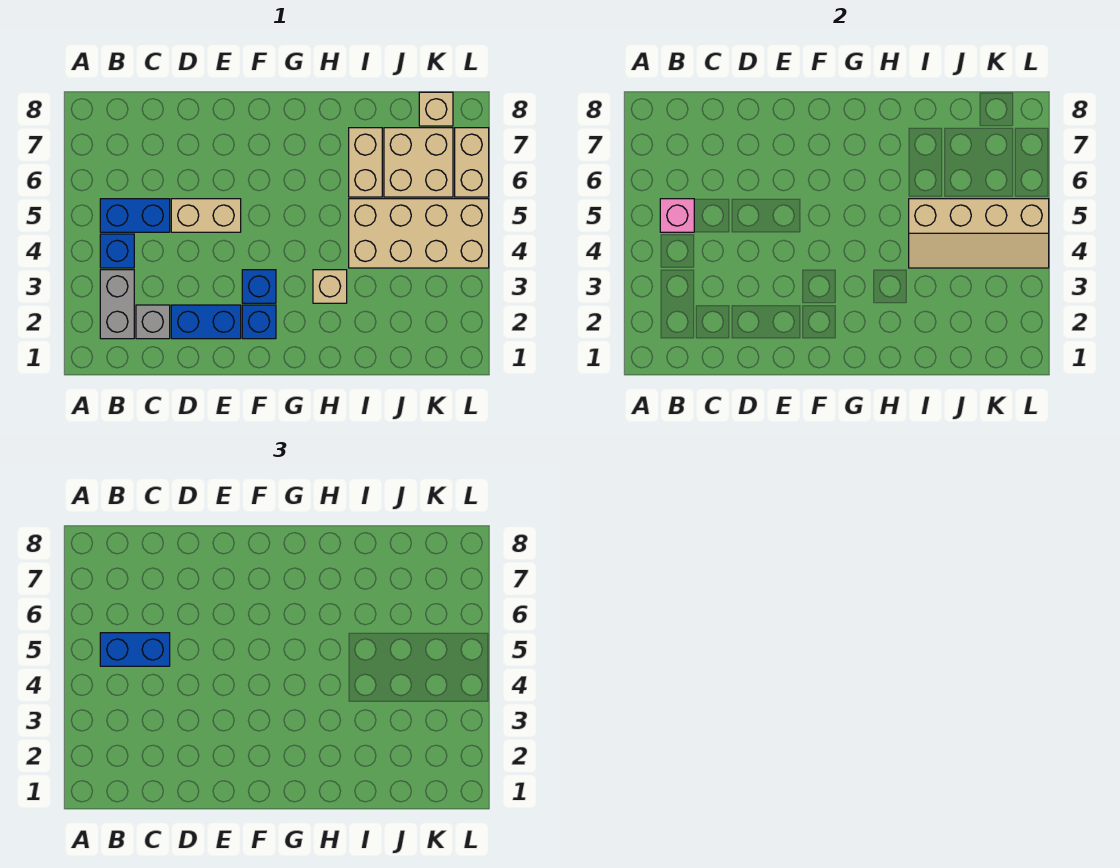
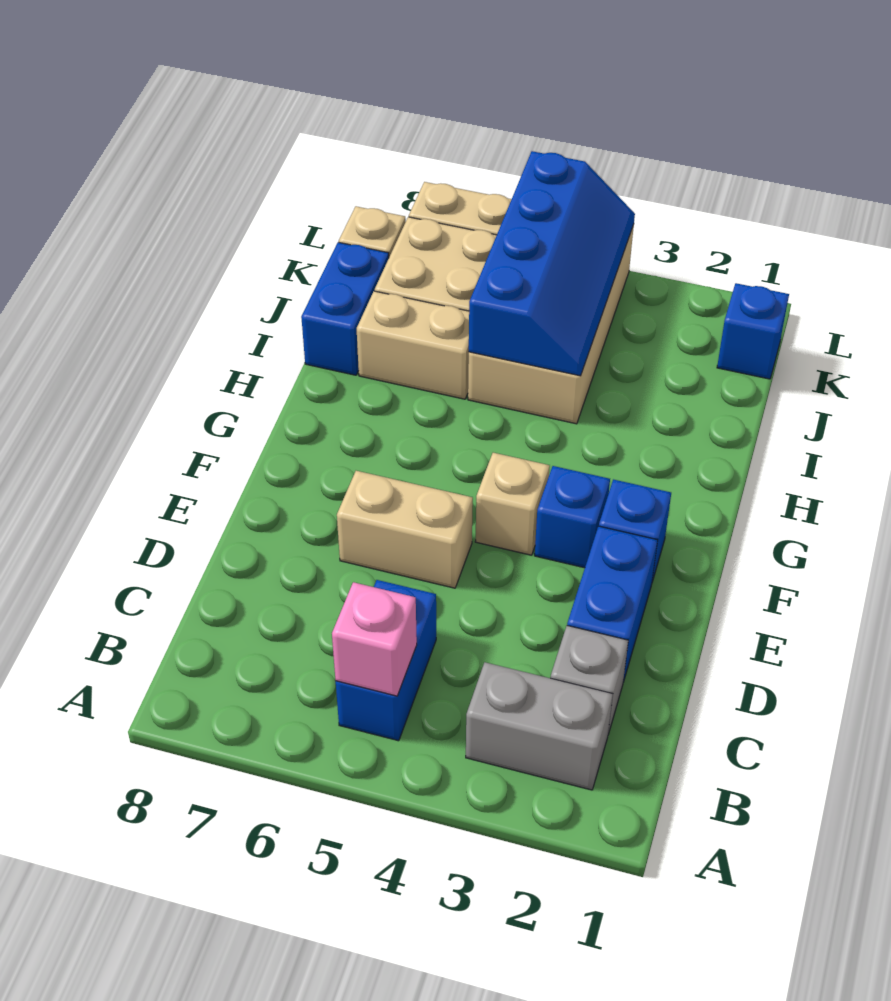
blue brick B4 level 1 -> blue brick K1 level 1
blue brick B5:C5 level 3 -> blue brick I8:J8 level 1
tan brick D5:E5 level 1 -> tan brick E5:E6 level 1
tan brick H3 level 1 -> tan brick F4 level 1
tan slope I4:L5 level 2 top 5 -> blue slope I4:L5 level 2 top 5

